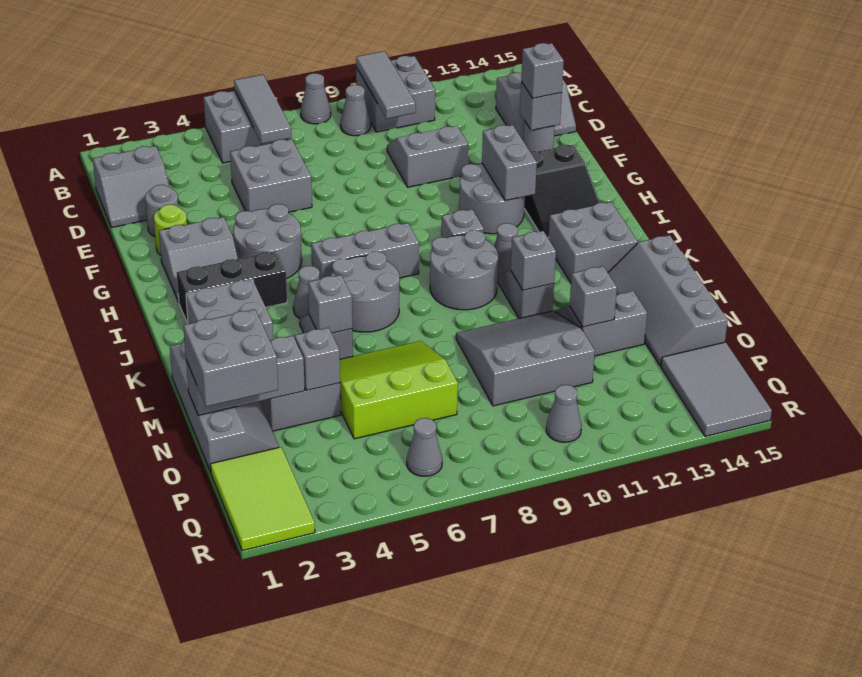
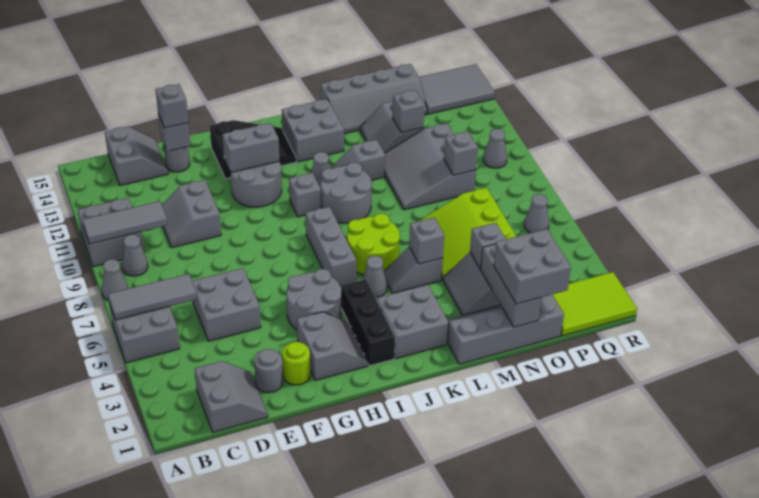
grey round brick J6:K7 level 1 -> lime round brick J6:K7 level 1
grey brick L11 level 2 -> grey brick O9 level 2

